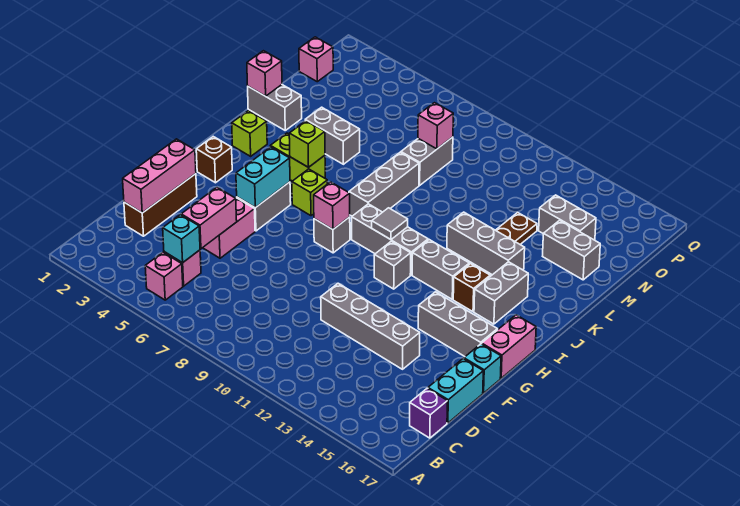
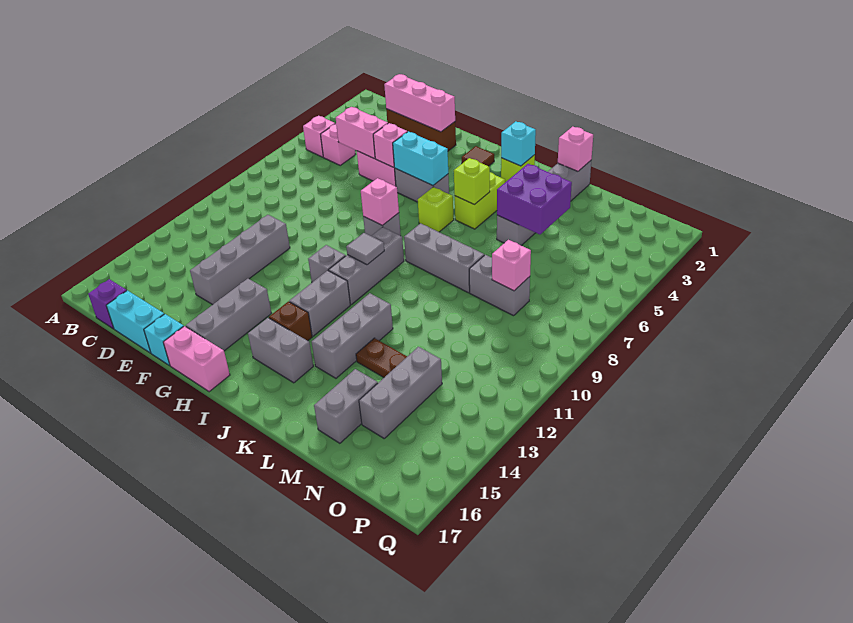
cyan brick C5 level 2 -> cyan brick J2 level 2
brown brick H2 level 1 -> brown tile H2 level 1
none -> purple brick L4:M5 level 2
grey brick N14:N15 level 1 -> grey brick N13:N15 level 1
pink brick O1 level 1 -> pink brick F5 level 2

